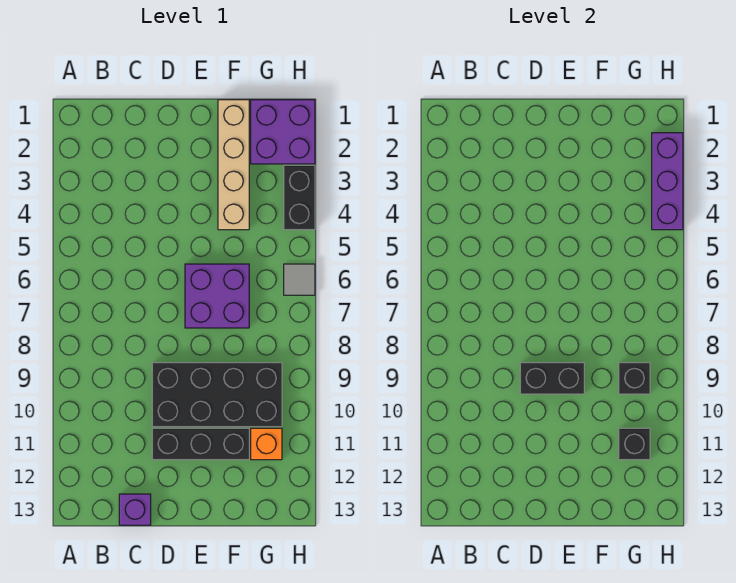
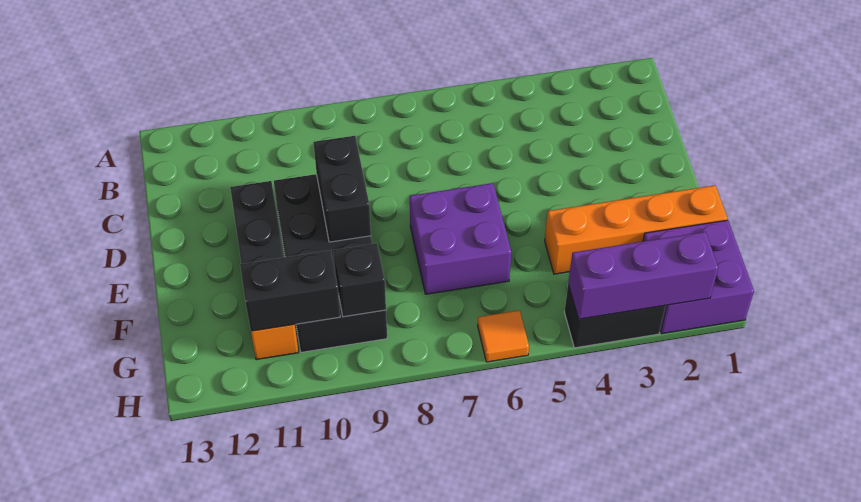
purple brick C13 level 1 -> none
tan brick F1:F4 level 1 -> orange brick F1:F4 level 1
black brick G11 level 2 -> black brick G10:G11 level 2
grey tile H6 level 1 -> orange tile H6 level 1

